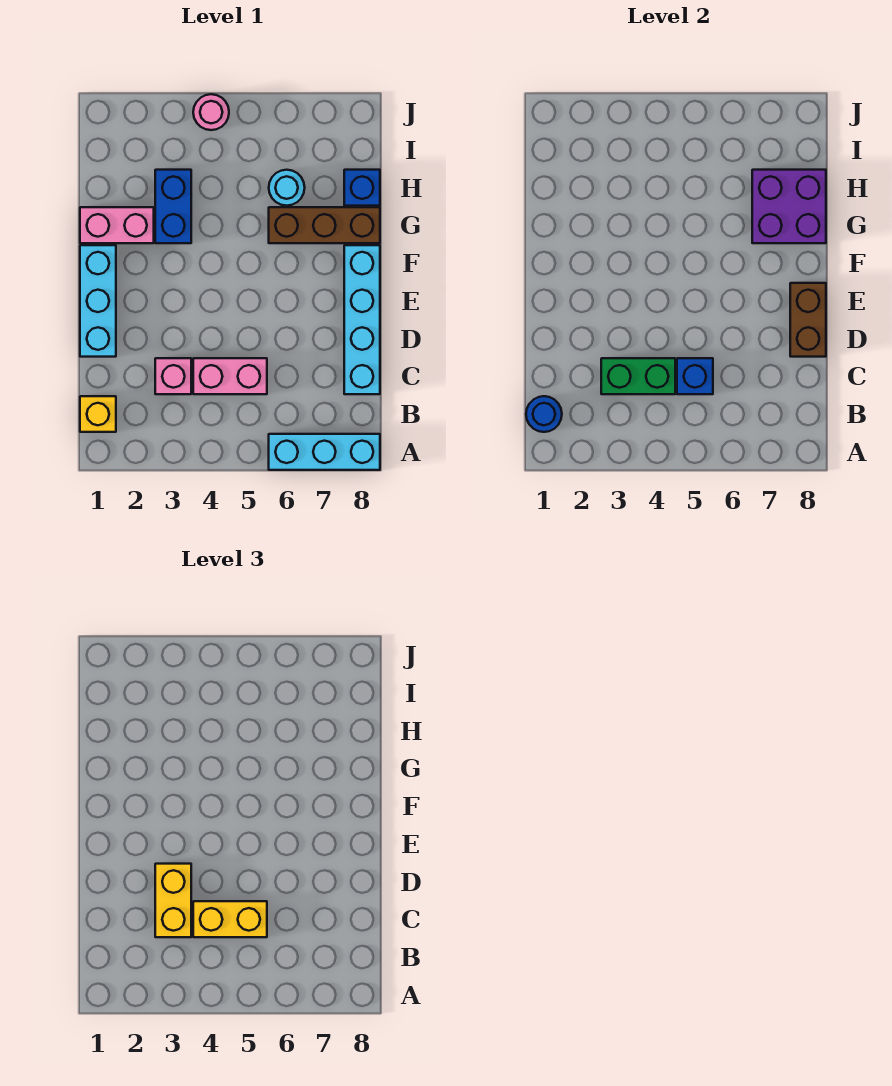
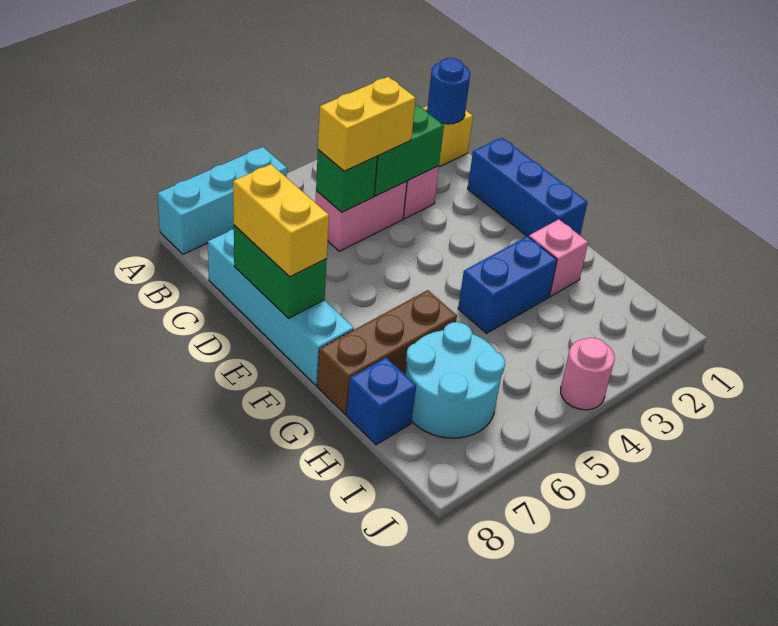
yellow brick C3:D3 level 3 -> yellow brick D8:E8 level 3
blue brick C5 level 2 -> green brick C5 level 2
cyan brick D1:F1 level 1 -> blue brick D1:F1 level 1
brown brick D8:E8 level 2 -> green brick D8:E8 level 2
pink brick G1:G2 level 1 -> pink brick G2 level 1
blue brick G3:H3 level 1 -> blue brick G3:G4 level 1
purple brick G7:H8 level 2 -> none
cyan round brick H6 level 1 -> cyan round brick H6:I7 level 1

